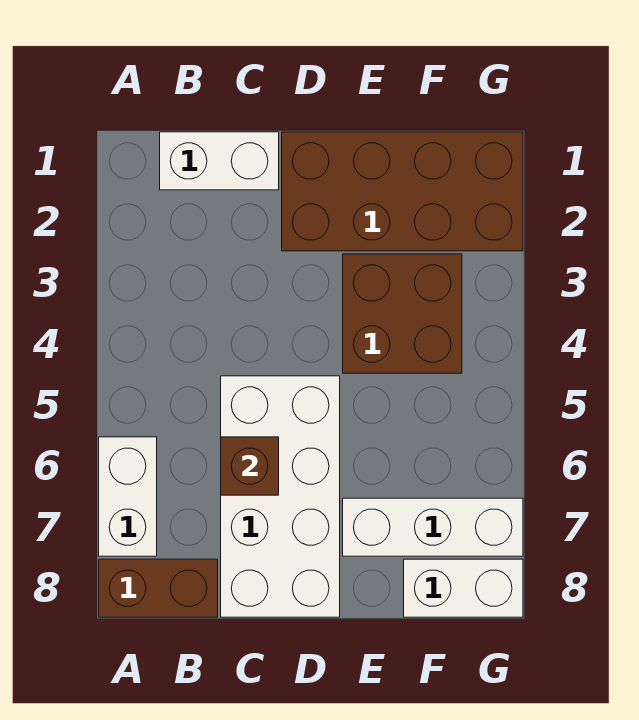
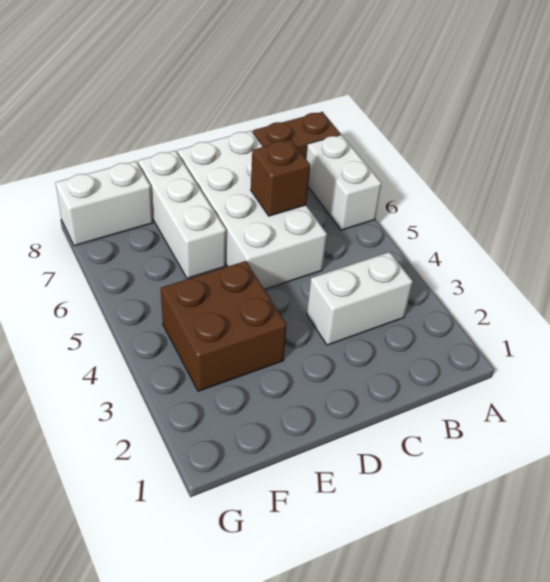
white brick B1:C1 level 1 -> white brick B3:C3 level 1
brown brick D1:G2 level 1 -> none
white brick E7:G7 level 1 -> white brick E6:E8 level 1

